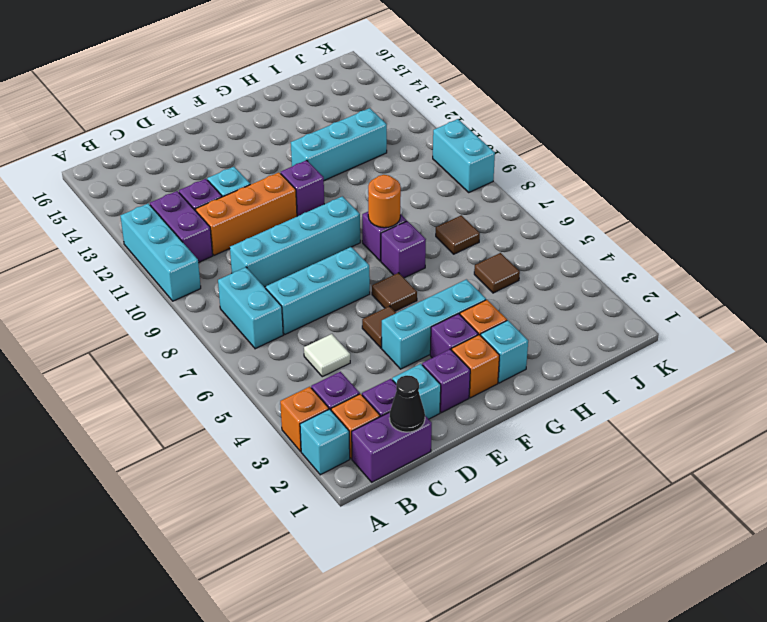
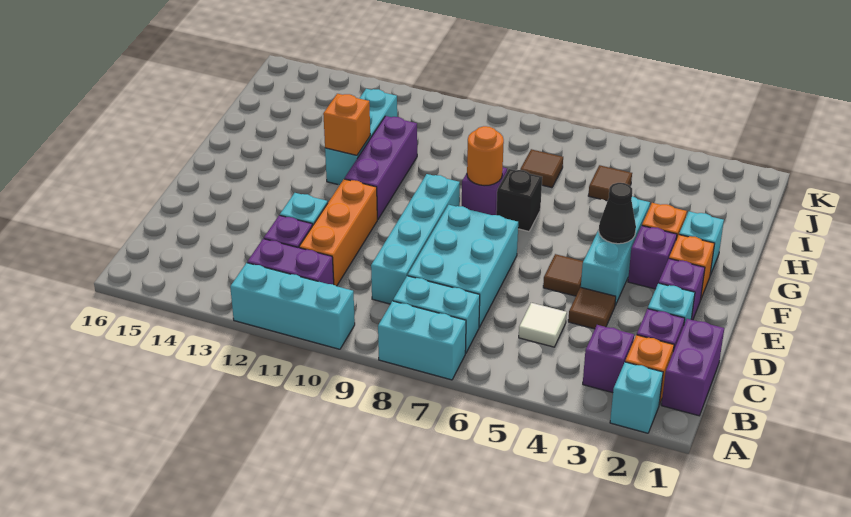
orange brick A3 level 1 -> orange brick G12 level 2
black cone C1 level 2 -> black cone F4 level 2
cyan brick C7:E7 level 1 -> cyan brick C7:E8 level 1
brown tile F6 level 1 -> brown tile D4 level 1
purple brick F11 level 1 -> purple brick F11:H11 level 1
purple brick G7 level 1 -> black brick G7 level 1
cyan brick K9:K10 level 1 -> cyan brick A7:A8 level 1

